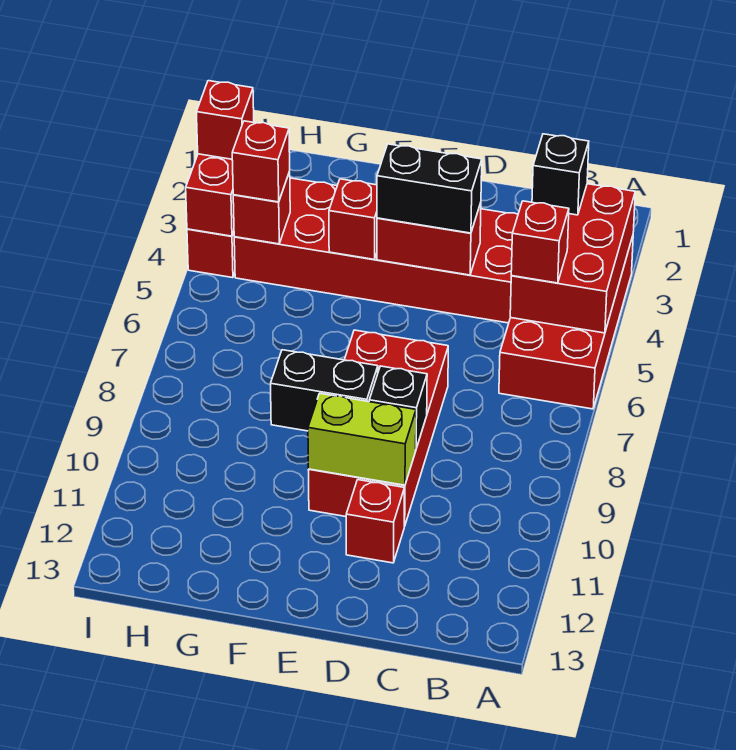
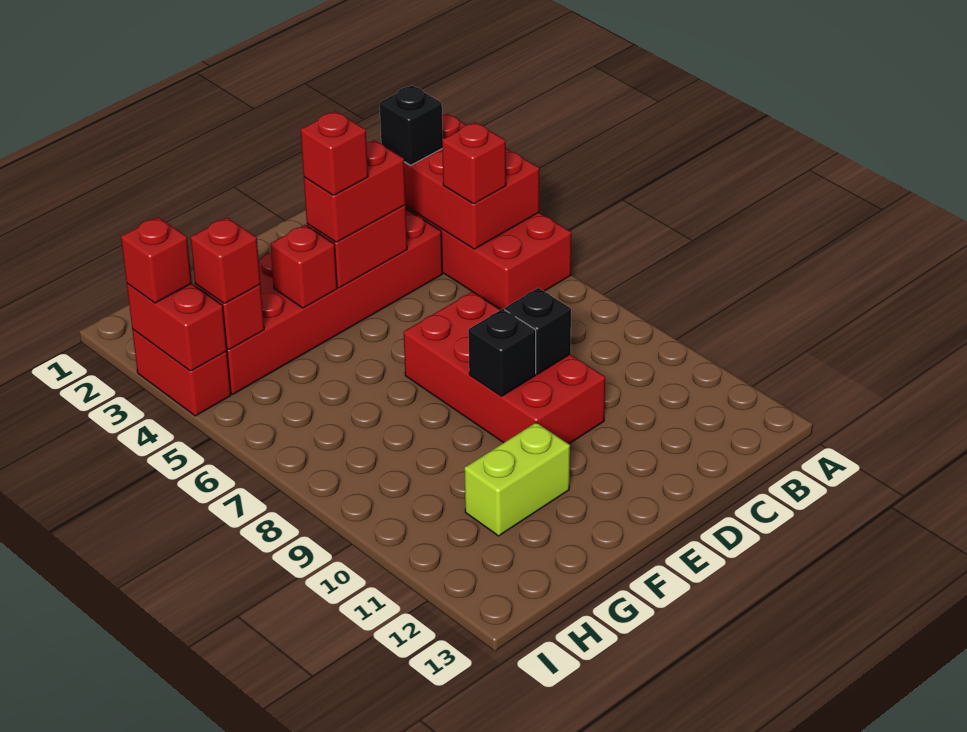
black brick D4:E4 level 3 -> red brick D4:E4 level 3
lime brick D10:E10 level 2 -> lime brick F11:G11 level 1
red brick D11 level 1 -> red brick E4 level 4
black brick E9:F9 level 2 -> black brick E9 level 2

